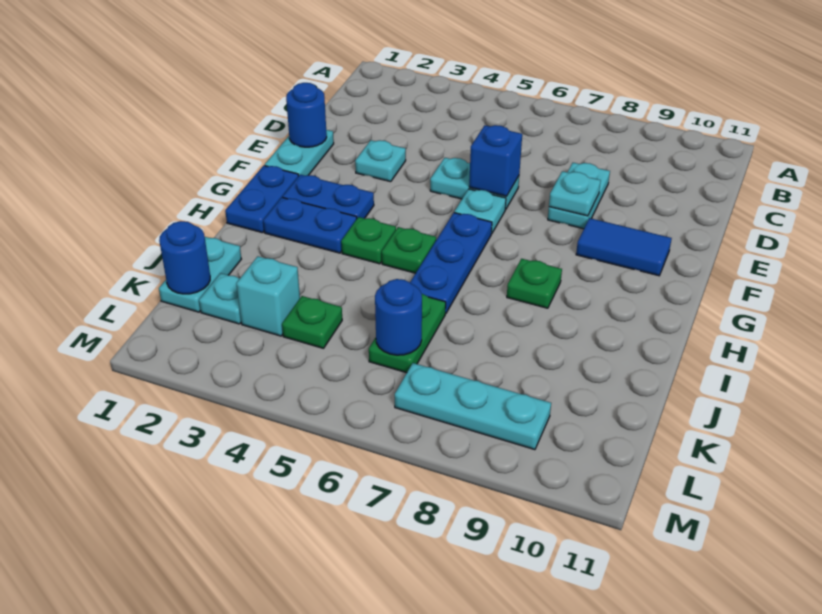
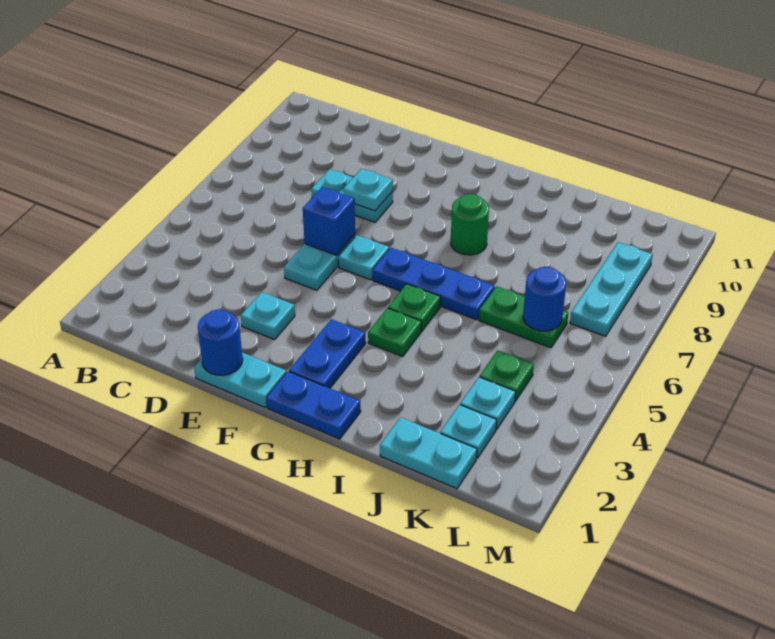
blue tile F9:F10 level 1 -> none
blue plate H2:H3 level 1 -> none
green plate H8 level 1 -> green round brick H8 level 1
blue round brick K1 level 2 -> none
cyan brick K3 level 1 -> cyan plate K3 level 1

